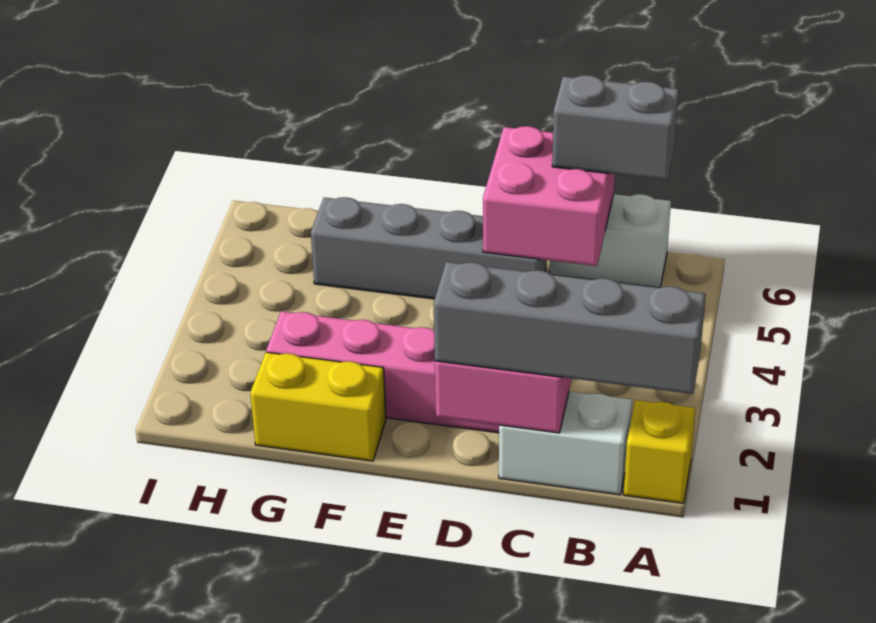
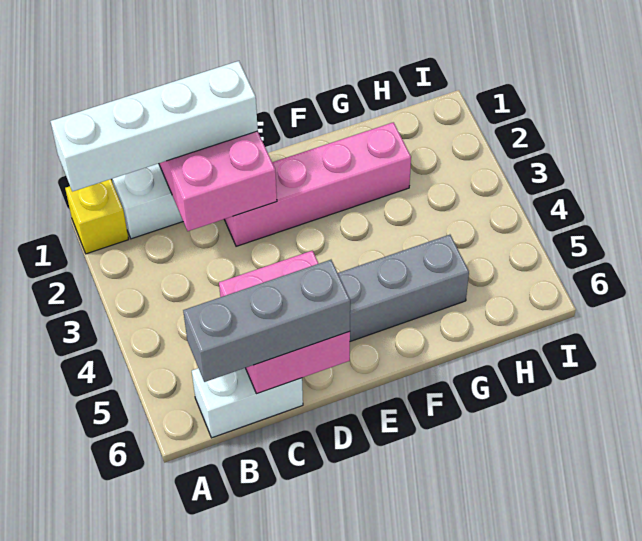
grey brick A1:D1 level 3 -> white brick A1:D1 level 3
grey brick B6:C6 level 3 -> grey brick B6:D6 level 3
yellow brick F1:G1 level 1 -> none

